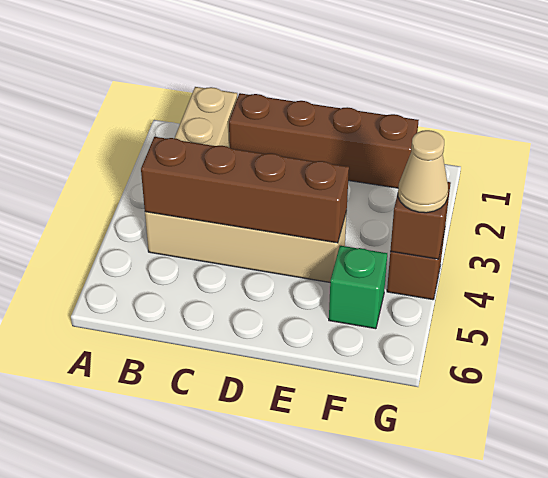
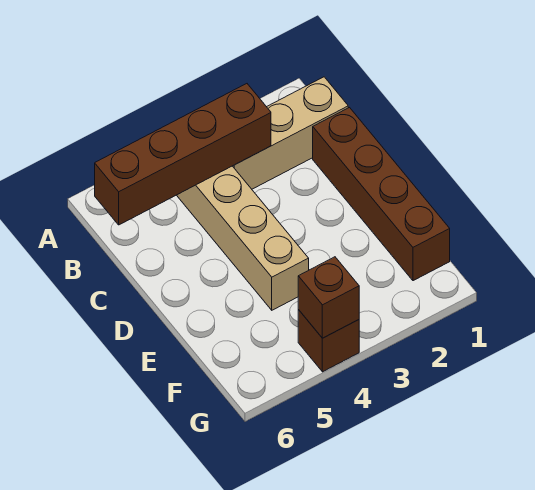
brown brick B4:E4 level 2 -> brown brick B3:B6 level 2
green brick F5 level 1 -> none
tan cone G4 level 3 -> none

